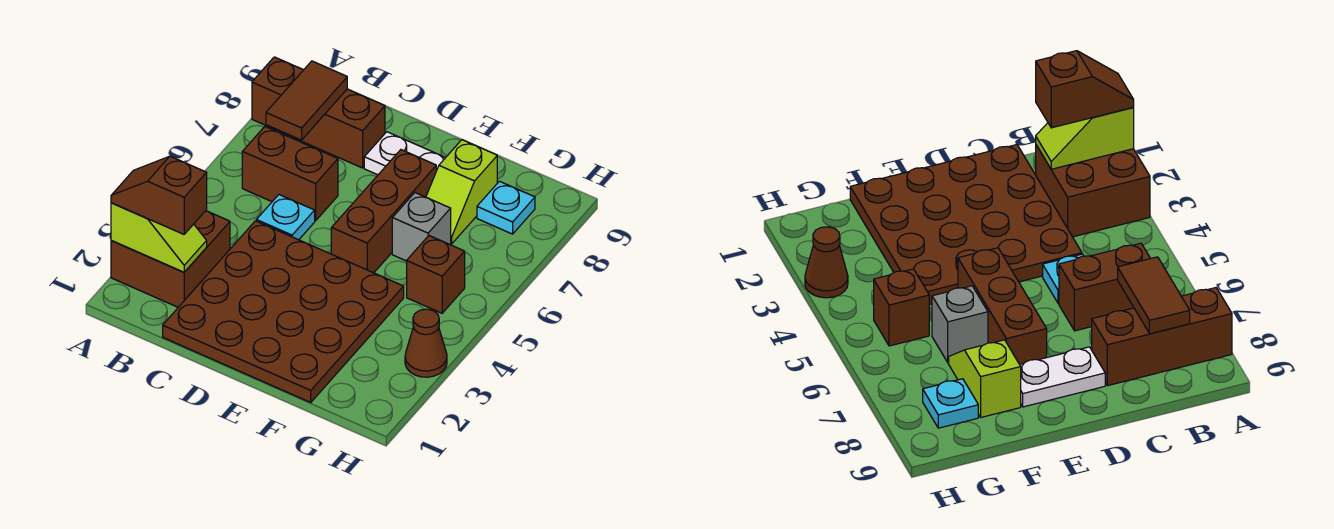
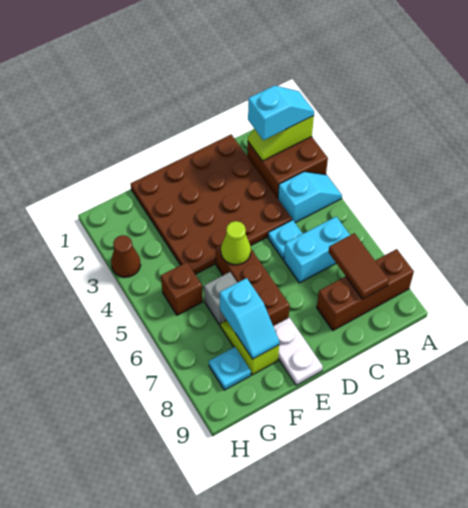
brown slope A2:B2 level 3 top B -> cyan slope A2:B2 level 3 top B
none -> cyan slope A4:B4 level 1 top B
brown brick B6:C6 level 1 -> cyan brick B6:C6 level 1
white plate D8:E8 level 1 -> white plate E8:E9 level 1
none -> lime cone E5 level 2
none -> cyan slope F7:F8 level 2 top 7

